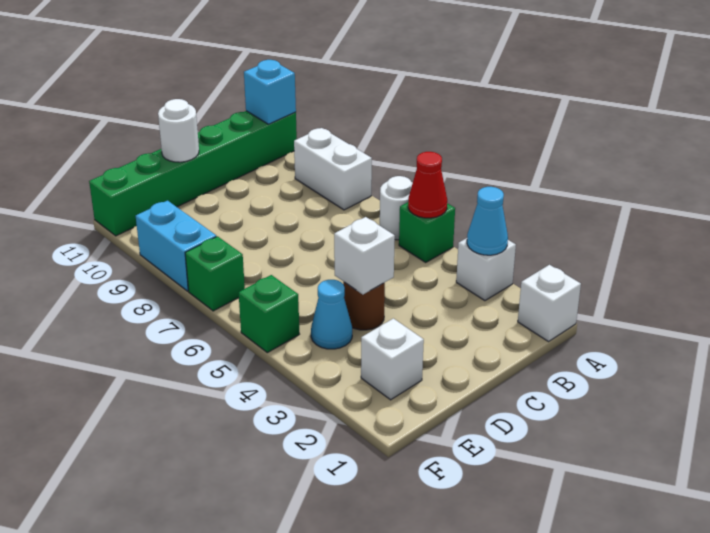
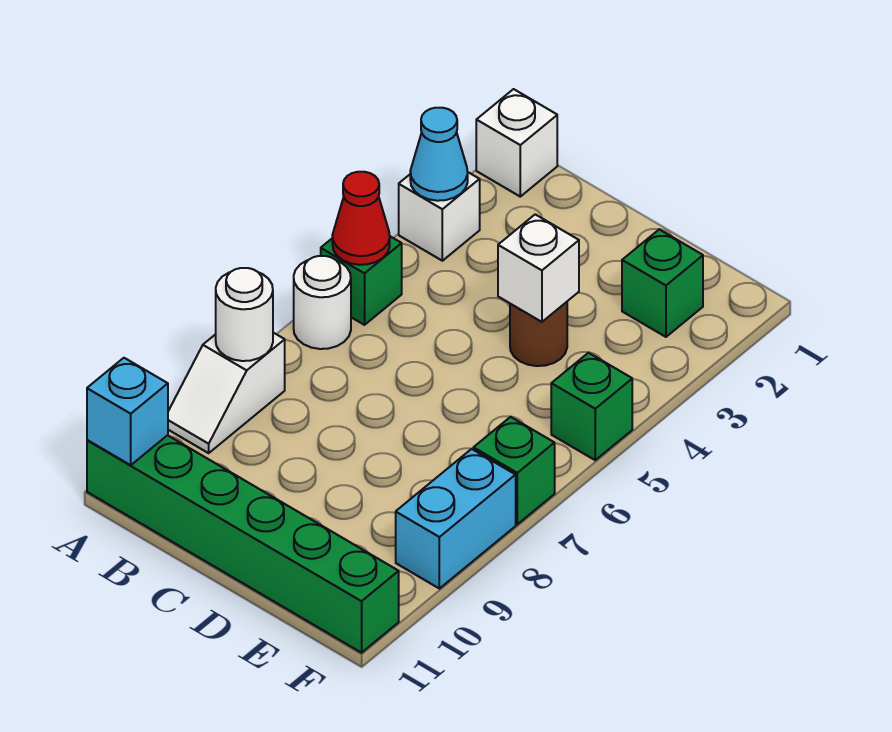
white brick A8:A9 level 1 -> white slope A8:A9 level 1 top 8
white round brick D11 level 2 -> white round brick A8 level 2
white brick E2 level 1 -> green brick E2 level 1
cyan cone E4 level 1 -> none

